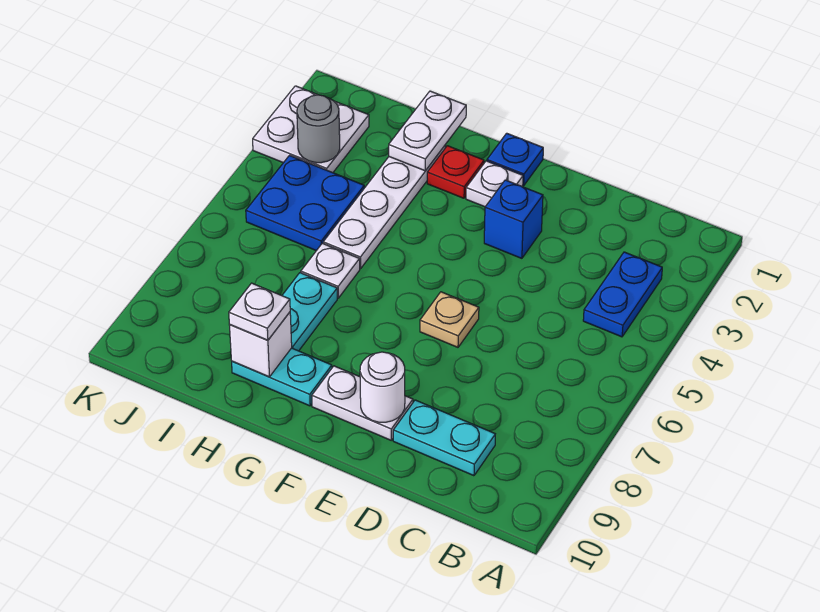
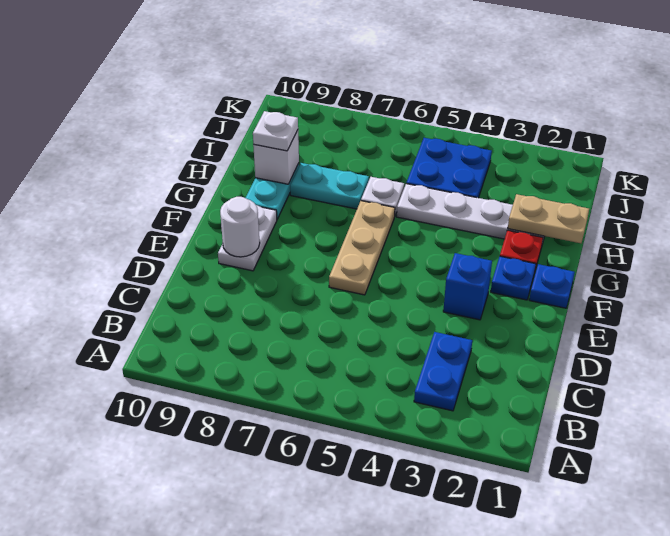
blue plate B3:B4 level 1 -> blue plate B3:C3 level 1
cyan plate C9:D9 level 1 -> none
tan plate E6 level 1 -> tan plate E6:G6 level 1
white plate F2 level 1 -> blue plate F2 level 1
white plate H1:H2 level 2 -> tan plate H1:H2 level 2
white plate J2:K3 level 1 -> none
grey round brick J3 level 2 -> none

